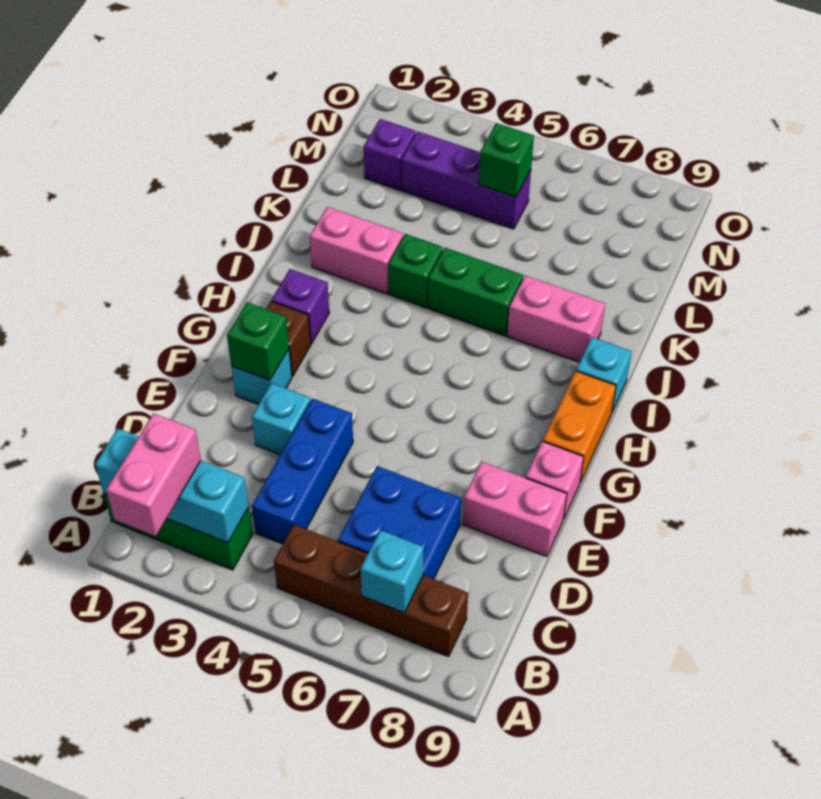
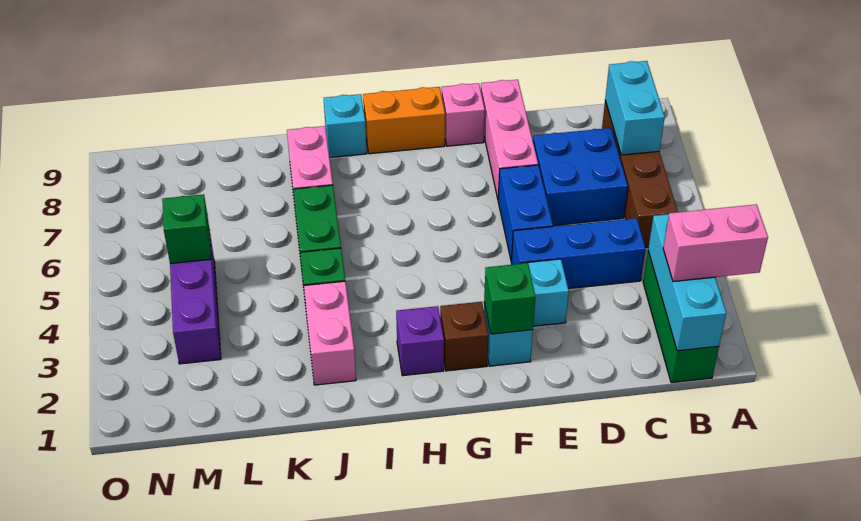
cyan brick B7 level 2 -> cyan brick B7:B8 level 2
none -> blue brick E5:E6 level 1
pink brick E8:E9 level 1 -> pink brick E7:E9 level 1
purple brick M2 level 1 -> none

